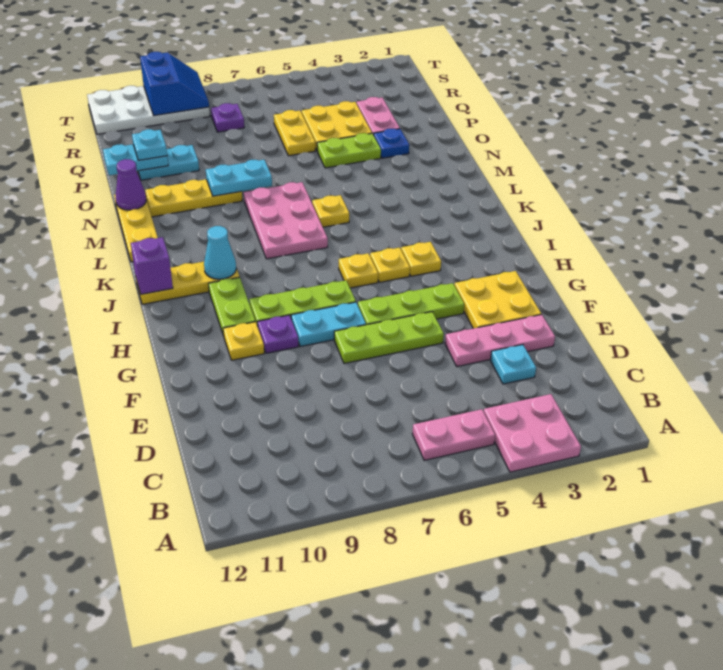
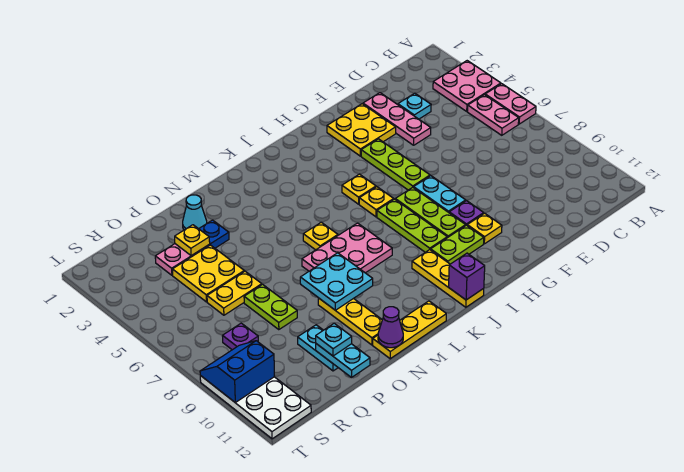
none -> pink plate A5:A6 level 1
lime plate F5:F7 level 1 -> lime plate I7:I9 level 1
yellow plate I4 level 1 -> yellow plate P3 level 2
cyan cone J10 level 2 -> cyan cone O2 level 1
cyan plate N8:N9 level 2 -> cyan plate M8:N9 level 2
lime plate O4:O5 level 1 -> lime plate P7:P8 level 1

